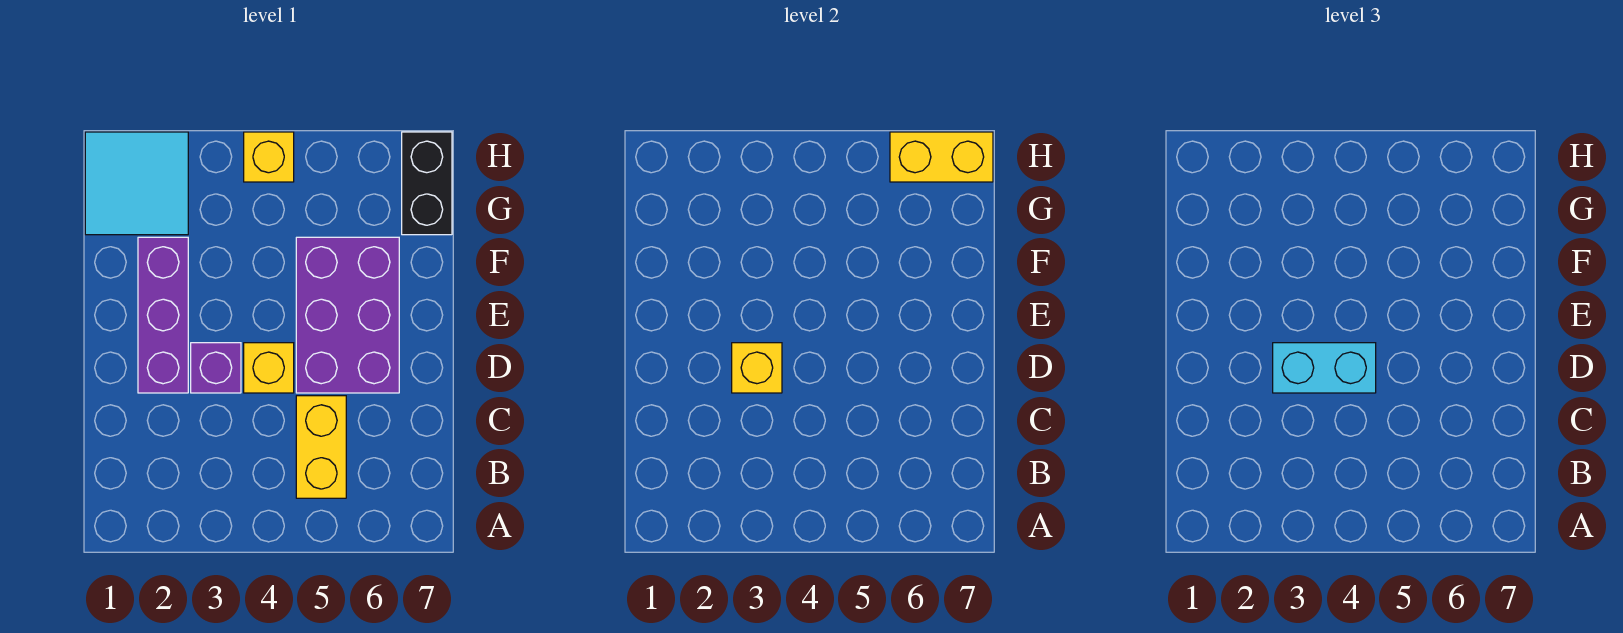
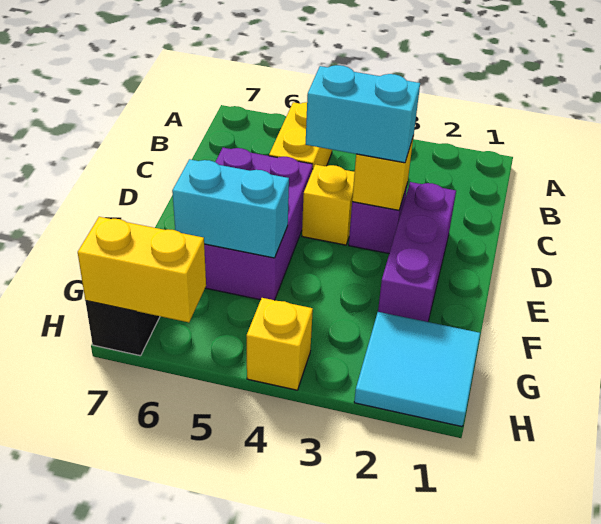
none -> cyan brick F5:F6 level 2

